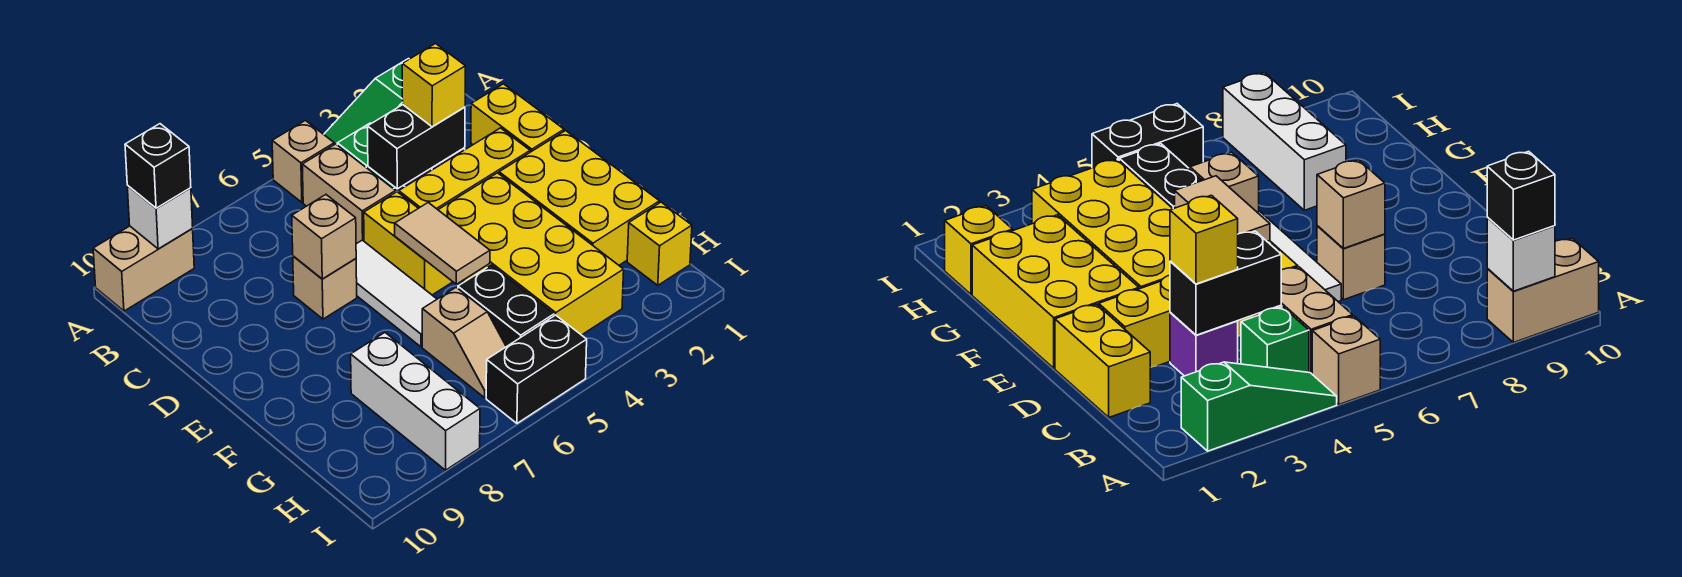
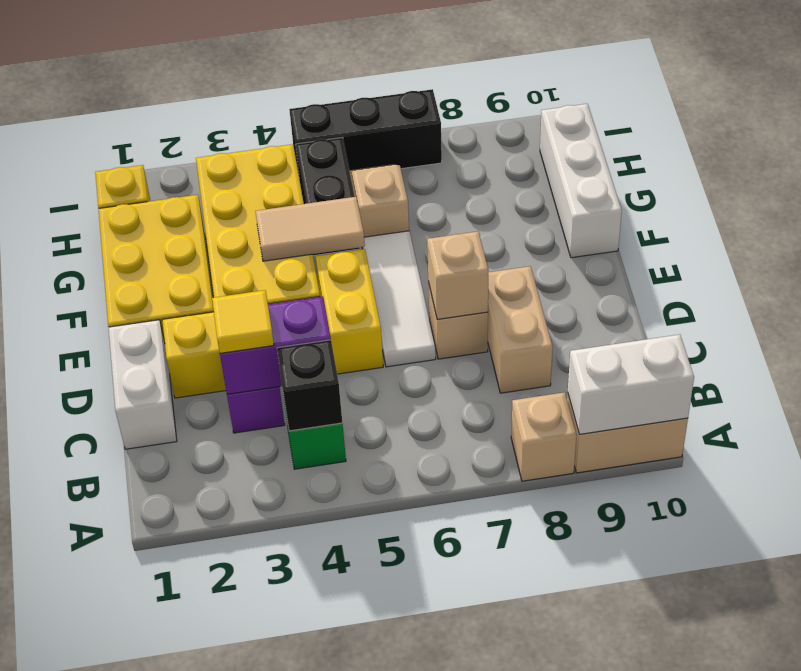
green slope A2:A4 level 1 top 2 -> none
tan brick A5 level 1 -> tan brick A8 level 1
white brick A9 level 2 -> white brick A9:A10 level 2
black brick A9 level 3 -> black brick B4 level 2
tan brick B5:C5 level 1 -> tan brick C8:D8 level 1
yellow brick C1:D1 level 1 -> white brick C1:D1 level 1
black brick C3:C4 level 2 -> purple brick C3:C4 level 2
yellow brick C3 level 3 -> yellow tile C3 level 3
tan tile E5:F5 level 2 -> tan tile F4:F5 level 2
white brick G8:I8 level 1 -> white brick F10:H10 level 1
black brick I5:I6 level 1 -> black brick I5:I7 level 1

